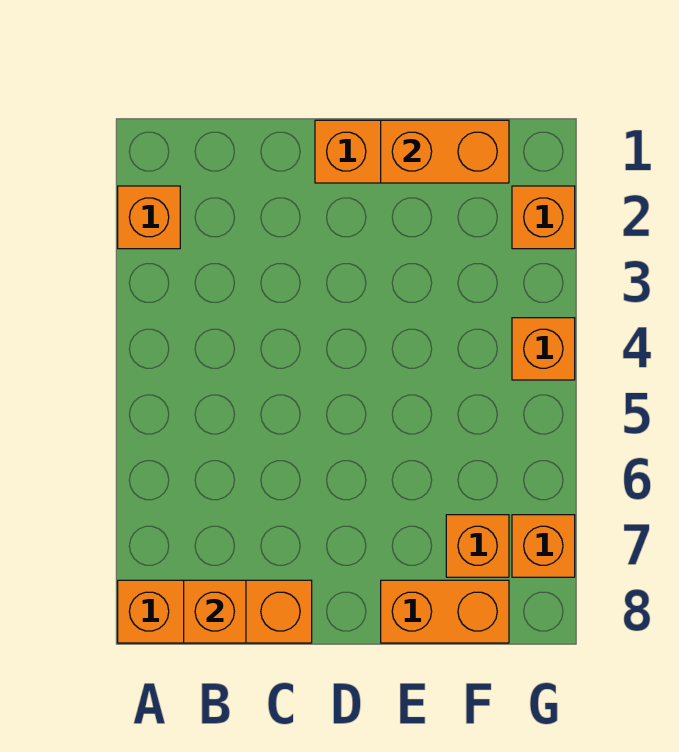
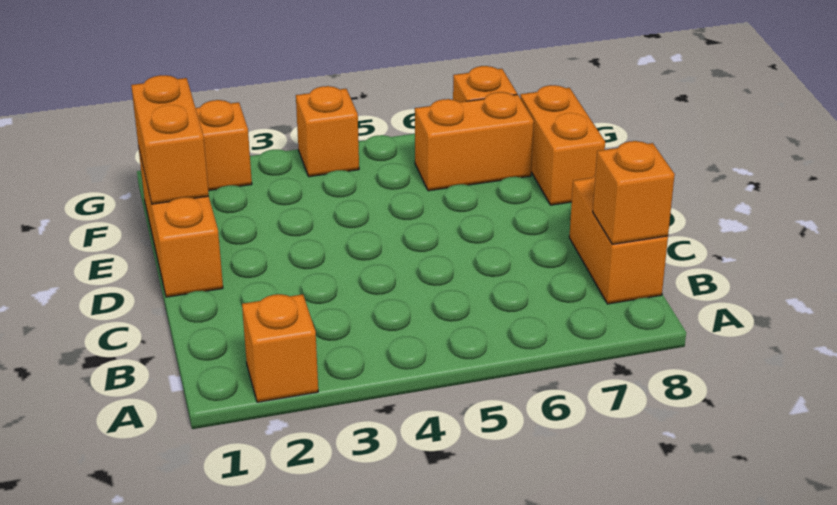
orange brick A8:C8 level 1 -> orange brick B8:C8 level 1
orange brick F7 level 1 -> orange brick F6:F7 level 1

